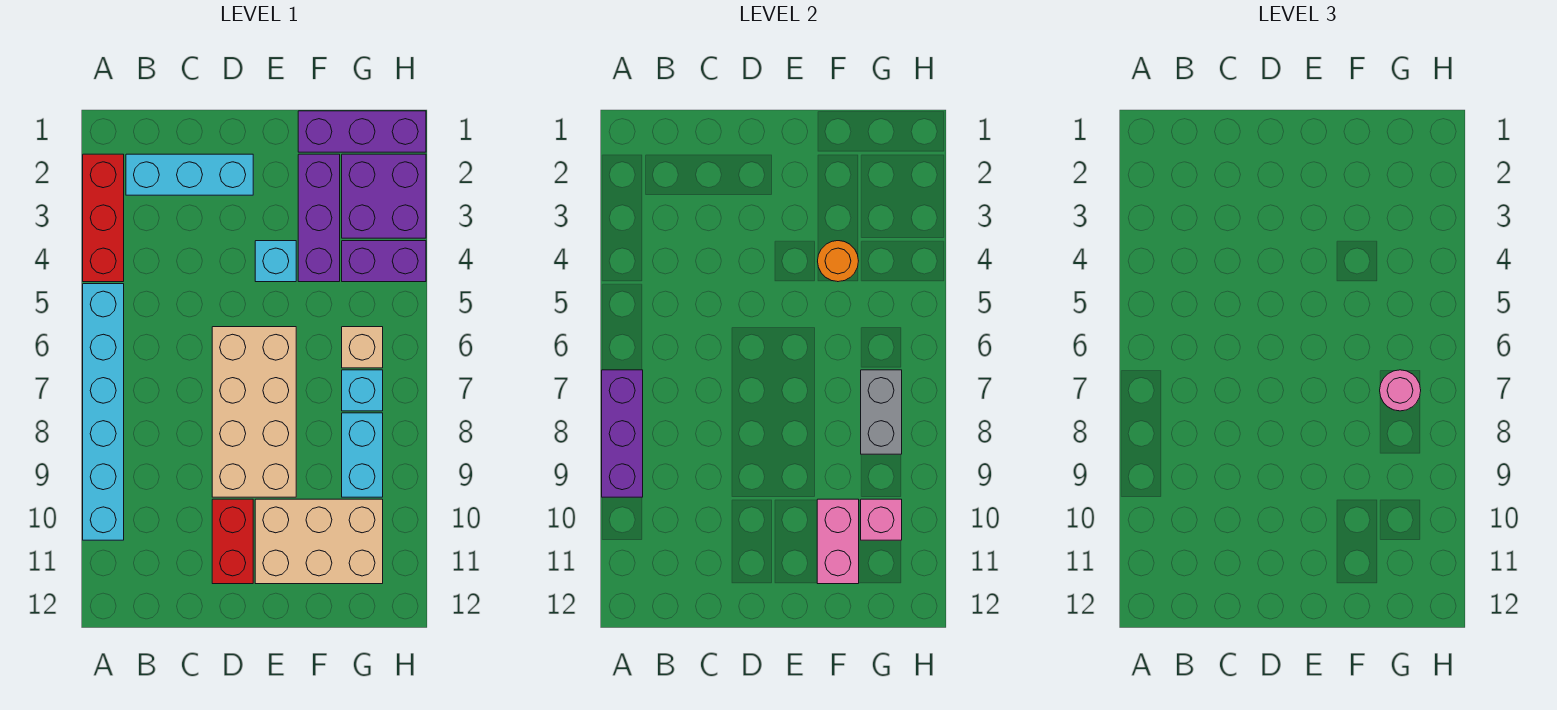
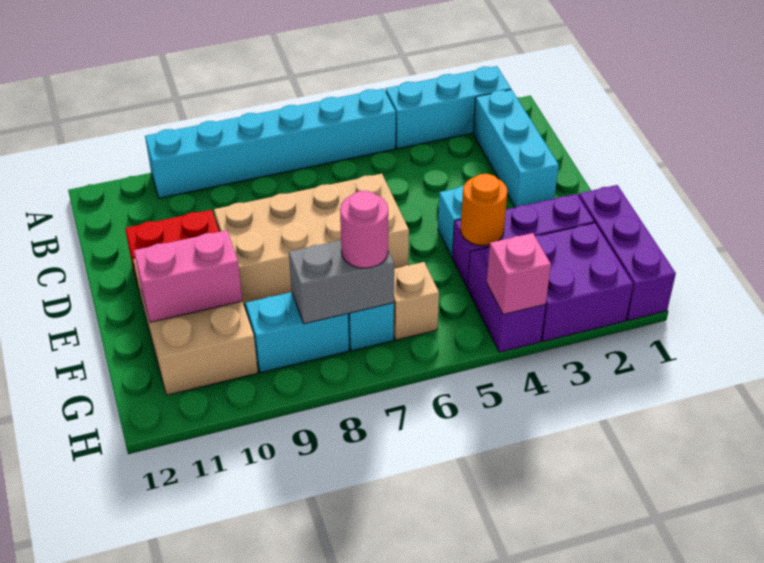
red brick A2:A4 level 1 -> cyan brick A2:A4 level 1
purple brick A7:A9 level 2 -> none
pink brick G10 level 2 -> pink brick H4 level 2

